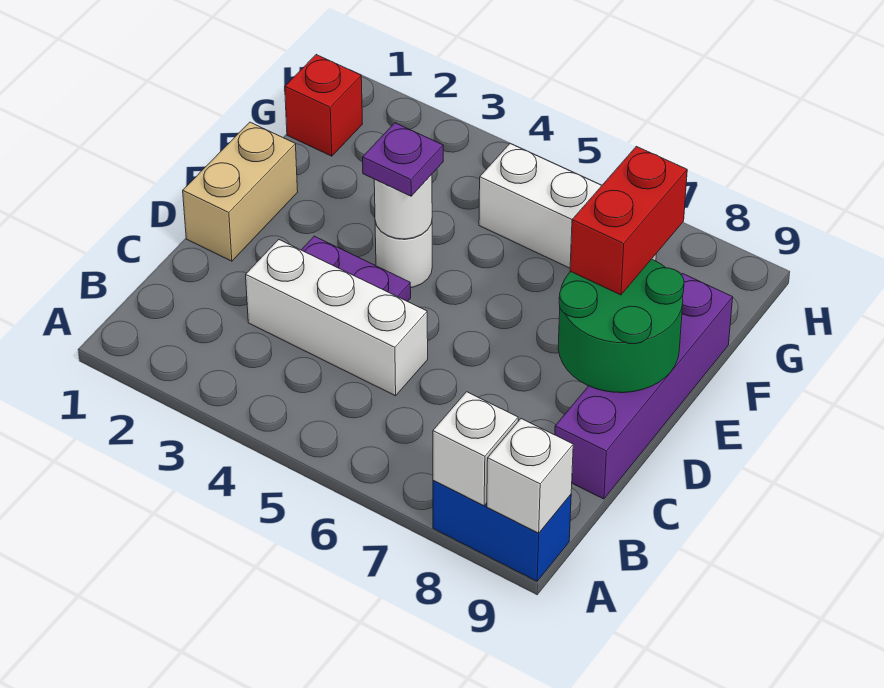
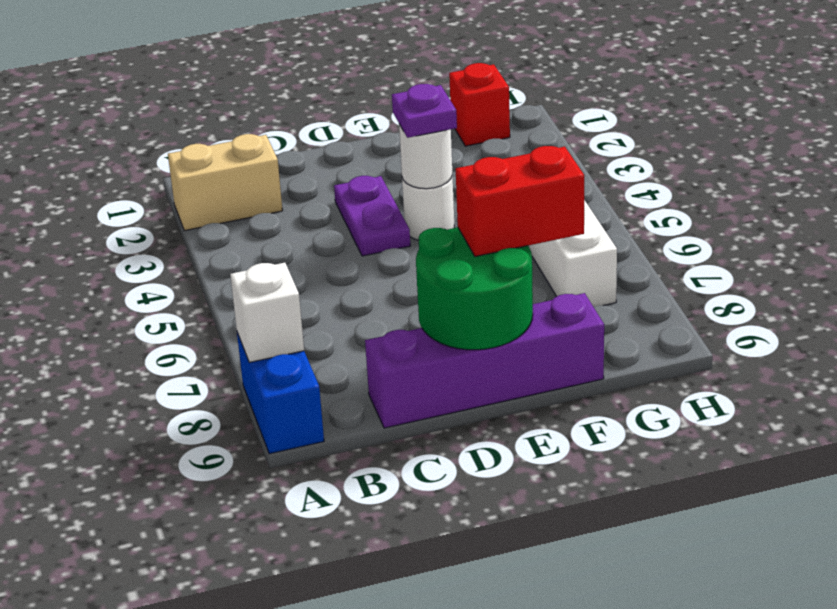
white brick A9 level 2 -> none
white brick C3:C5 level 1 -> none
tan brick D1:E1 level 1 -> tan brick A2:B2 level 1

